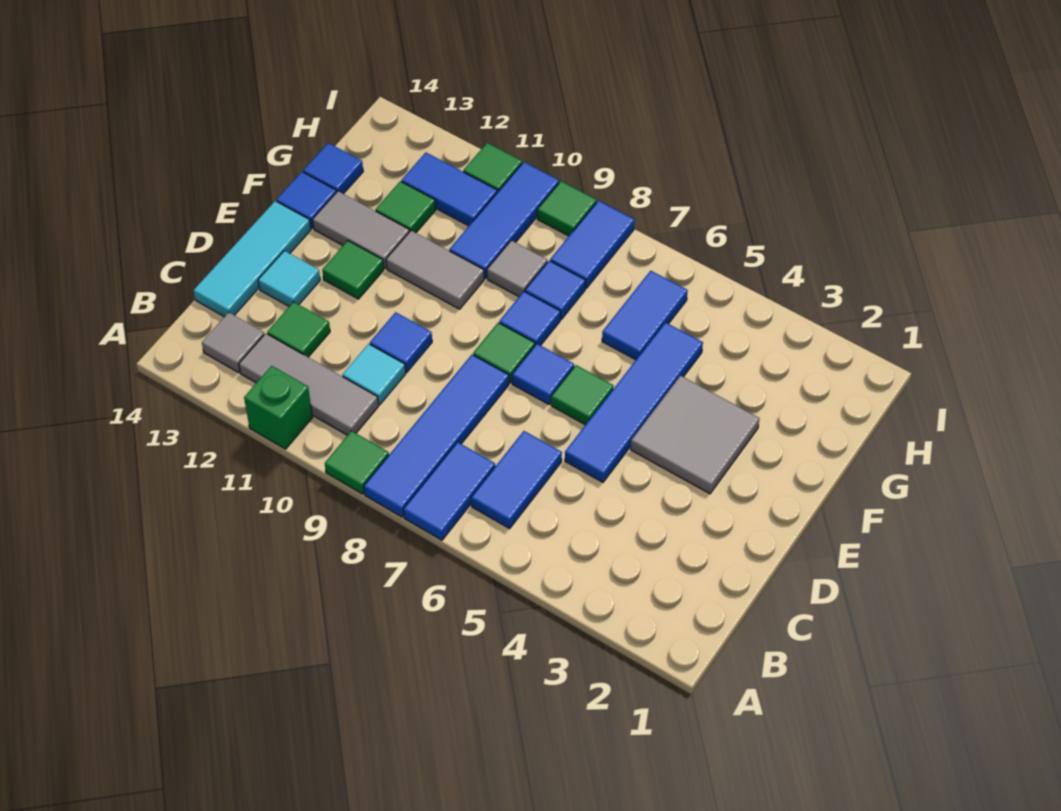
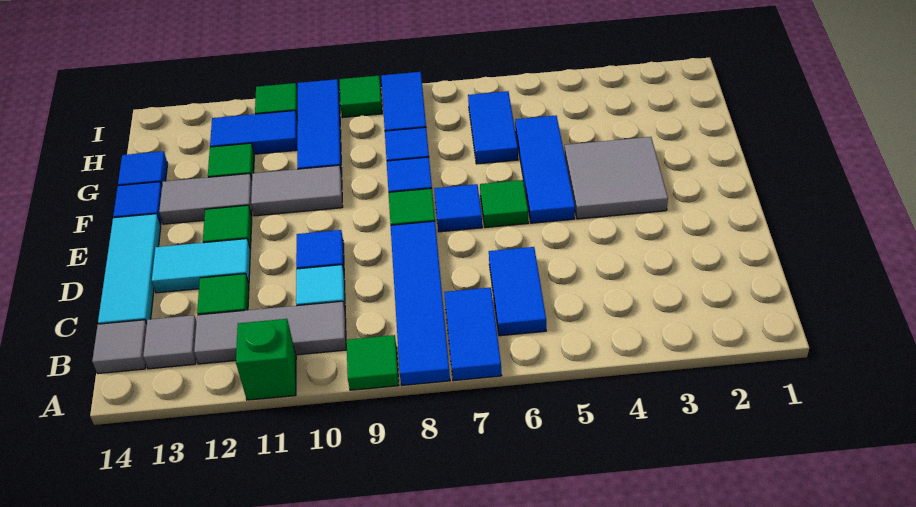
blue tile D5:G5 level 1 -> blue tile E5:G5 level 1
cyan tile D13 level 1 -> cyan tile D12:D13 level 1
grey tile G9 level 1 -> grey tile B14 level 1

